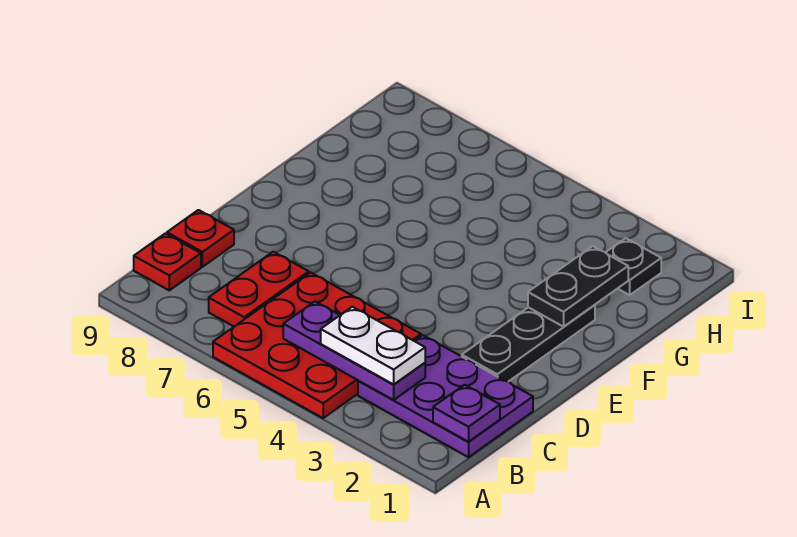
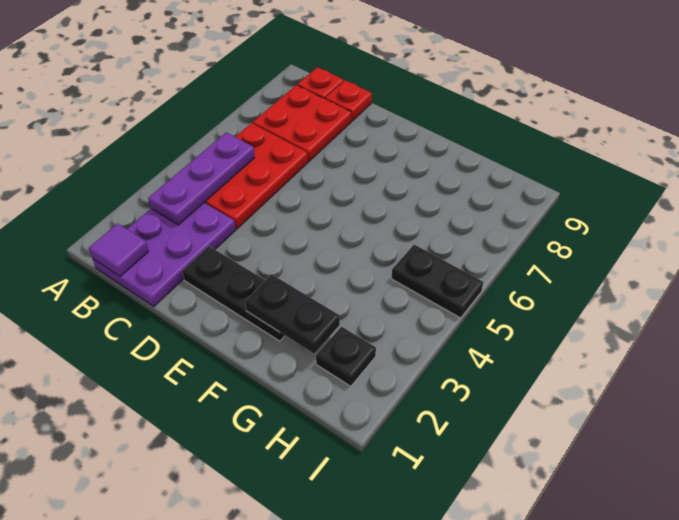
red plate A4:C6 level 1 -> red plate B4:C6 level 1
purple plate B1 level 2 -> purple tile B1 level 2
white plate B3:B4 level 3 -> none
red plate B7:C7 level 1 -> red plate B7:C8 level 1
none -> black plate H5:I5 level 1

